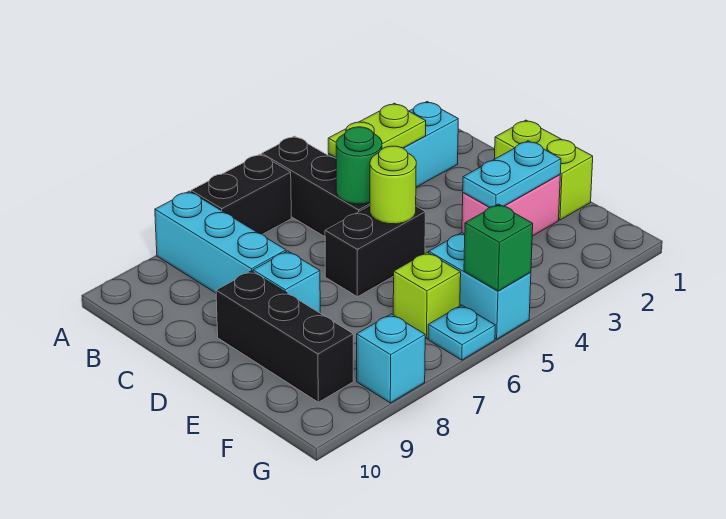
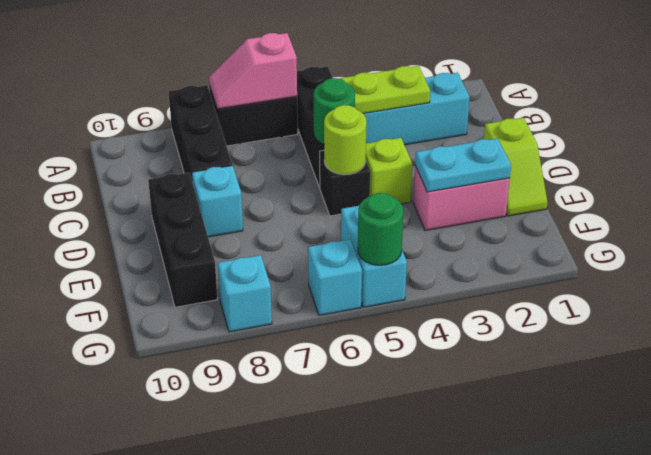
none -> pink slope A6:A7 level 2 top 6
cyan brick A8:C8 level 1 -> black brick A8:C8 level 1
lime brick D1:E1 level 1 -> lime slope D1:E1 level 1 top D
black brick D5:D6 level 1 -> black brick D5 level 1
lime brick F6 level 1 -> lime brick D4 level 1
green brick G5 level 2 -> green round brick G5 level 2
cyan plate G6 level 1 -> cyan brick G6 level 1

